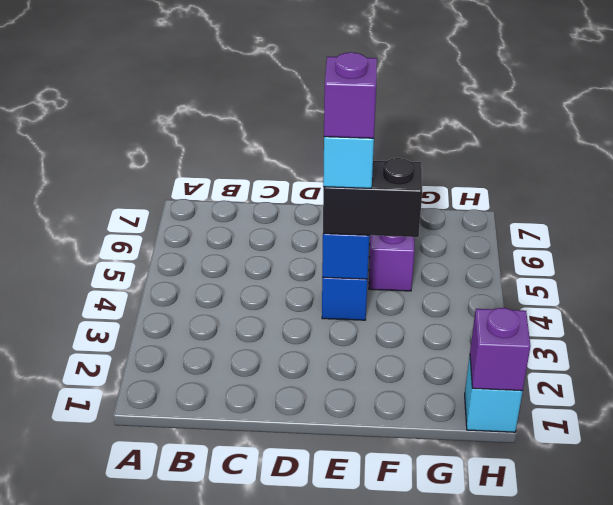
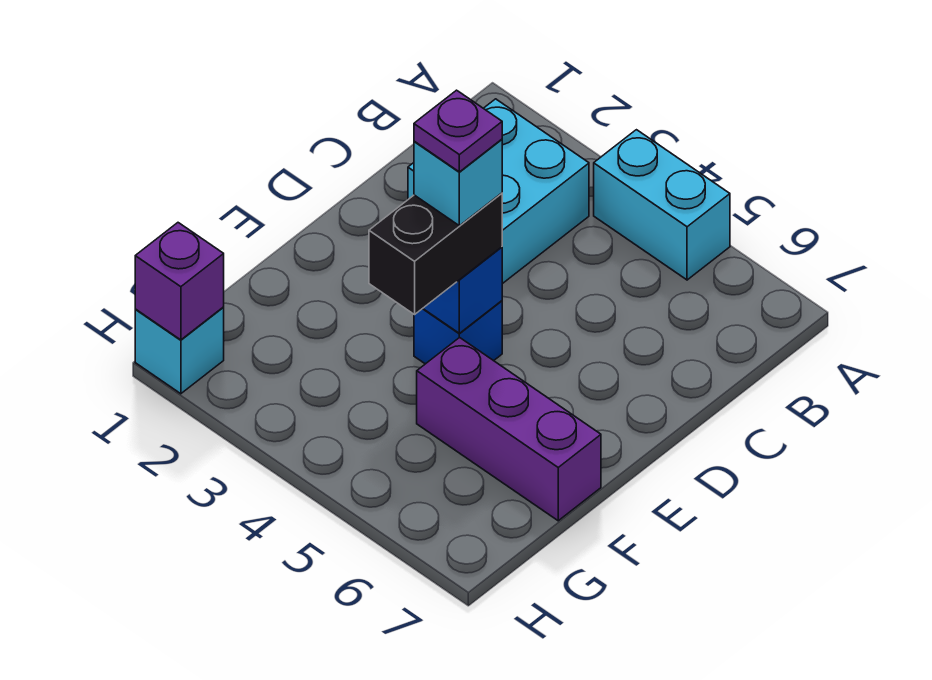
none -> cyan brick A4:A5 level 1
none -> cyan brick B2:C3 level 1
purple brick E4 level 5 -> purple plate E4 level 5

